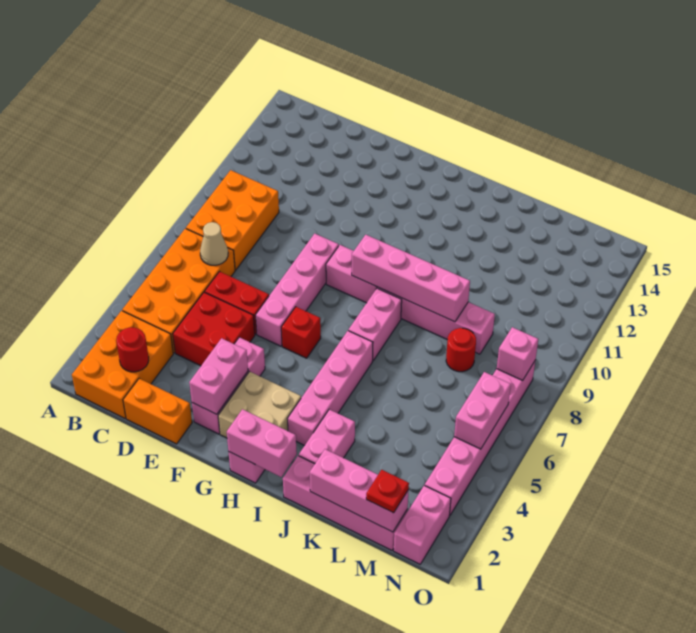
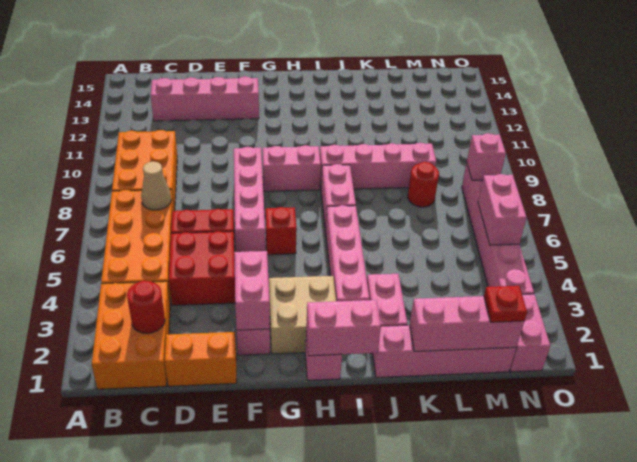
pink brick H9:K9 level 2 -> pink brick C13:F13 level 1

